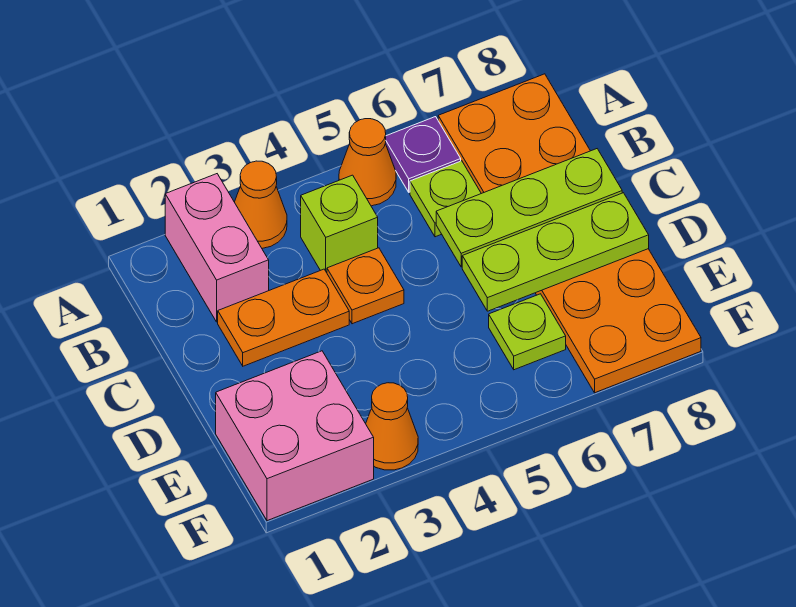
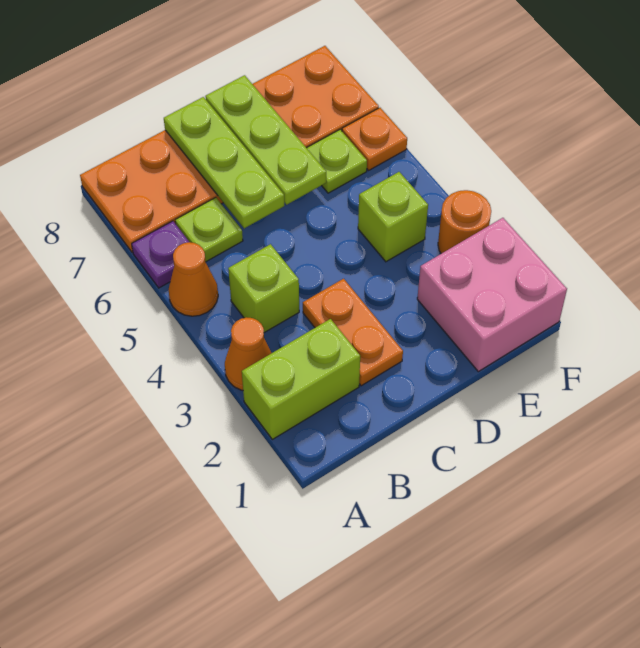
pink brick A2:B2 level 1 -> lime brick A2:B2 level 1
orange plate C4 level 1 -> orange plate F6 level 1
none -> lime brick E4 level 1
orange cone F3 level 1 -> orange round brick F3 level 1

